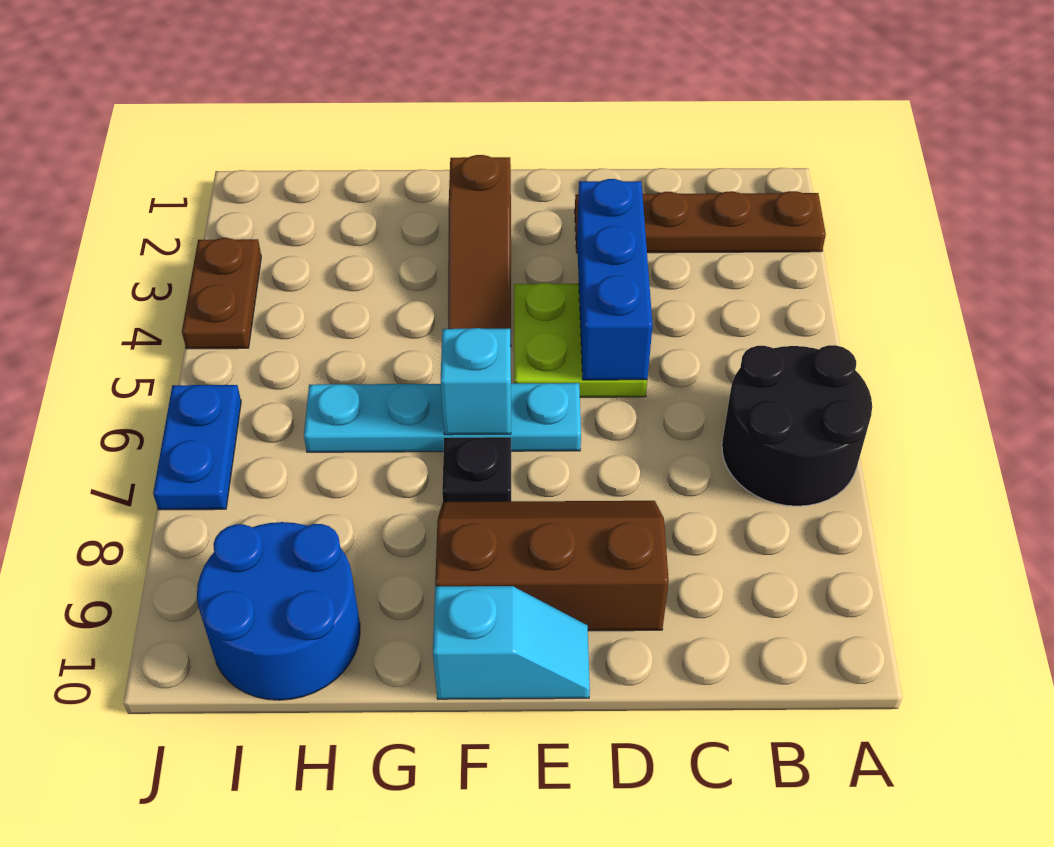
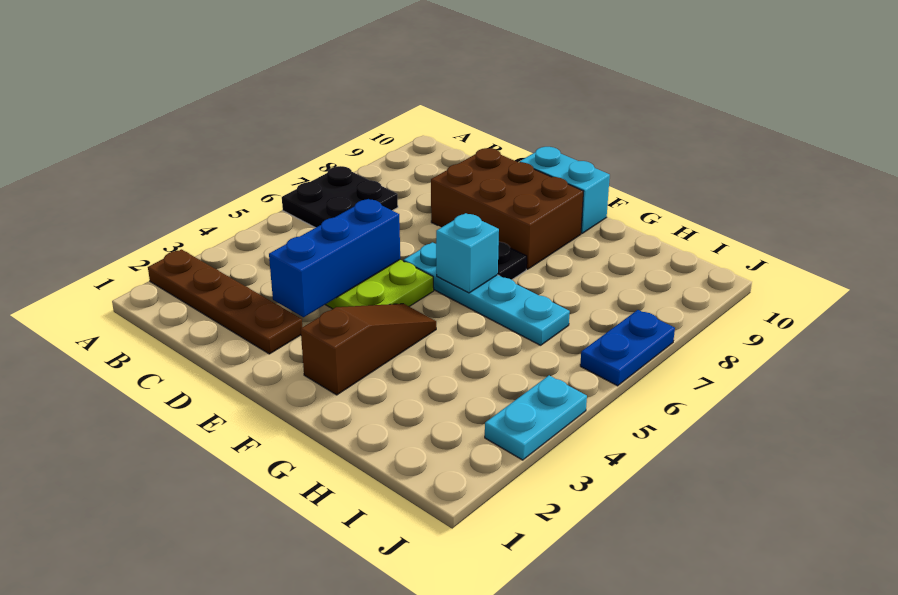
black round brick A6:B7 level 1 -> black plate A6:B7 level 1
brown slope D8:F9 level 1 top 9 -> brown brick D8:F9 level 1
cyan slope E10:F10 level 1 top F -> cyan brick E10:F10 level 1
blue round brick H9:I10 level 1 -> none
brown plate J3:J4 level 1 -> cyan plate J3:J4 level 1

